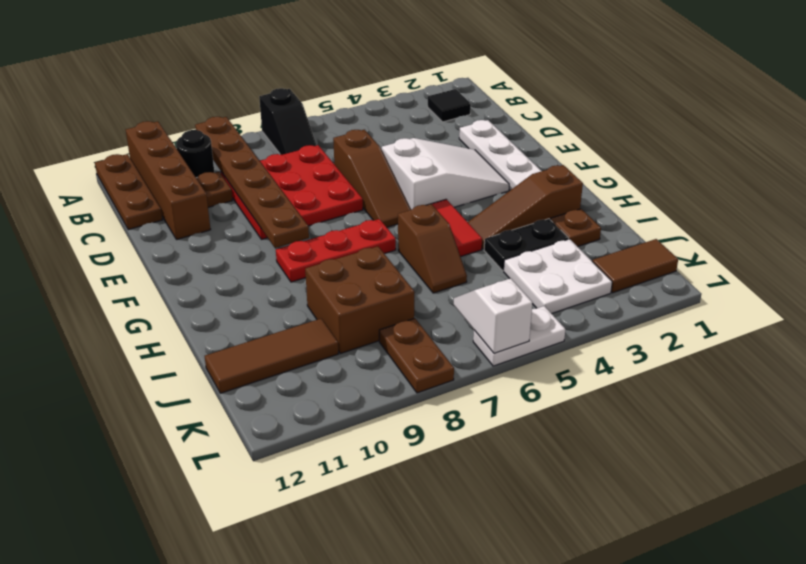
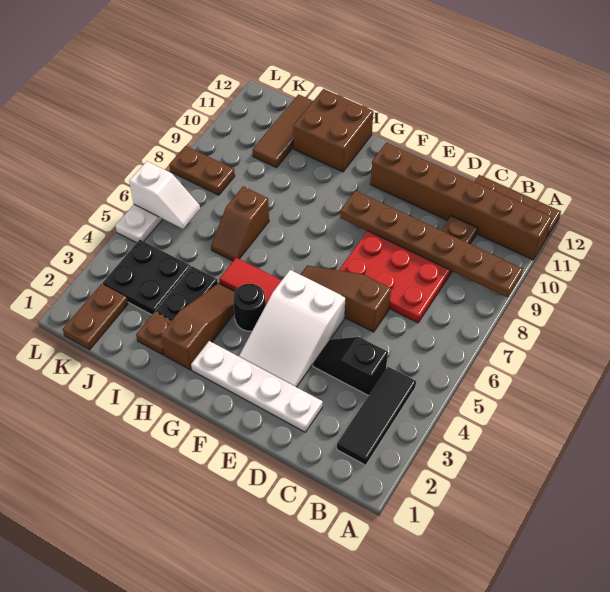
black slope A7:B7 level 1 top A -> black slope C4:D4 level 1 top C
brown brick A11:D11 level 1 -> brown brick A11:F11 level 1
black tile B2 level 1 -> black tile B2:B4 level 1
black round brick B10 level 1 -> black round brick G4 level 1
red plate G7:G9 level 1 -> none
brown slope H6:I6 level 1 top H -> brown slope I6:I7 level 1 top 7
brown brick I8:J9 level 1 -> brown brick H11:I12 level 1
white plate J3:K4 level 1 -> black plate J3:K4 level 1
brown tile K1:K2 level 1 -> brown plate K1:K2 level 1

